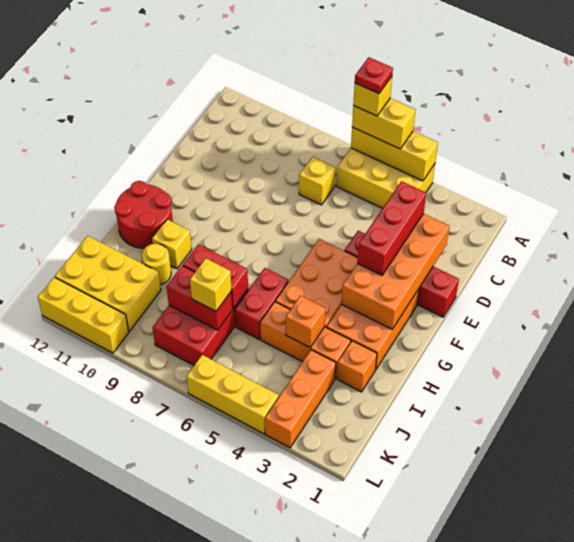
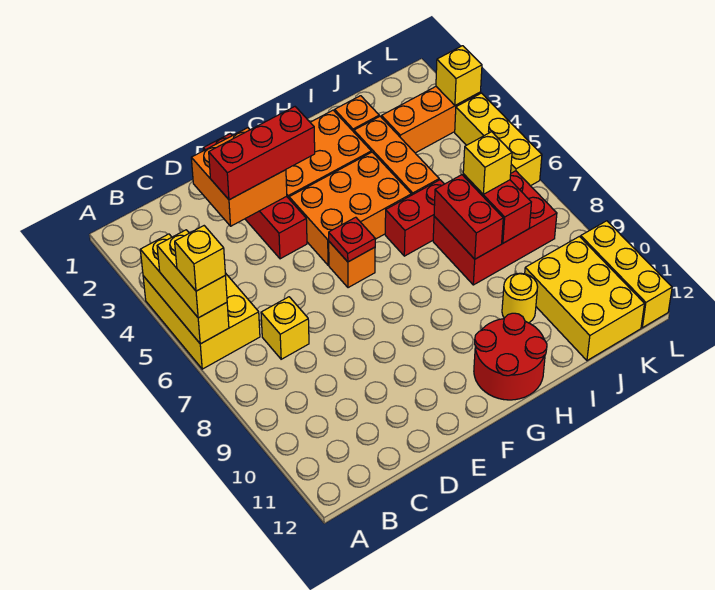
red plate A6 level 5 -> red plate F6 level 2
orange brick D2:G3 level 2 -> orange brick D2:E3 level 2
yellow brick H10 level 1 -> yellow brick L3 level 2
orange brick I4 level 2 -> orange brick F6 level 1

